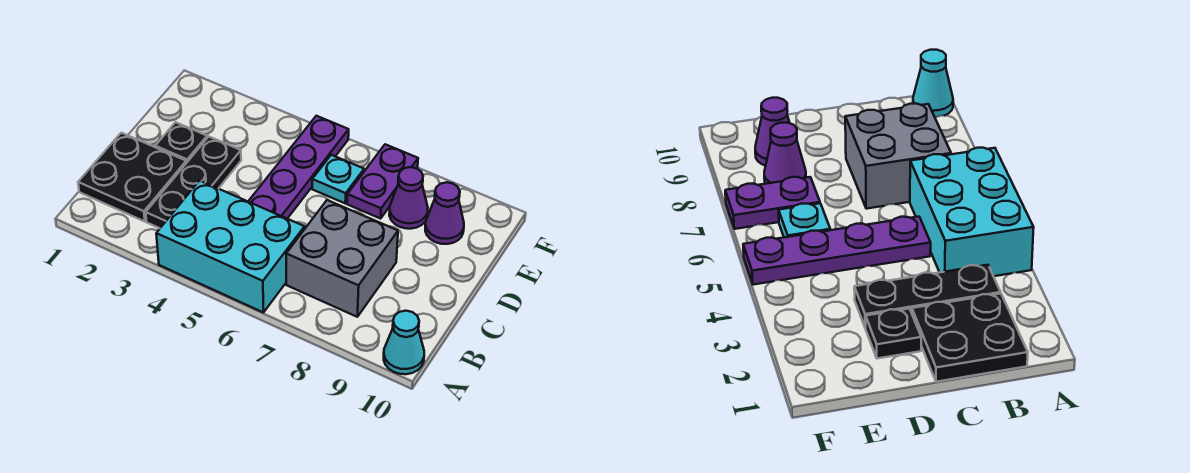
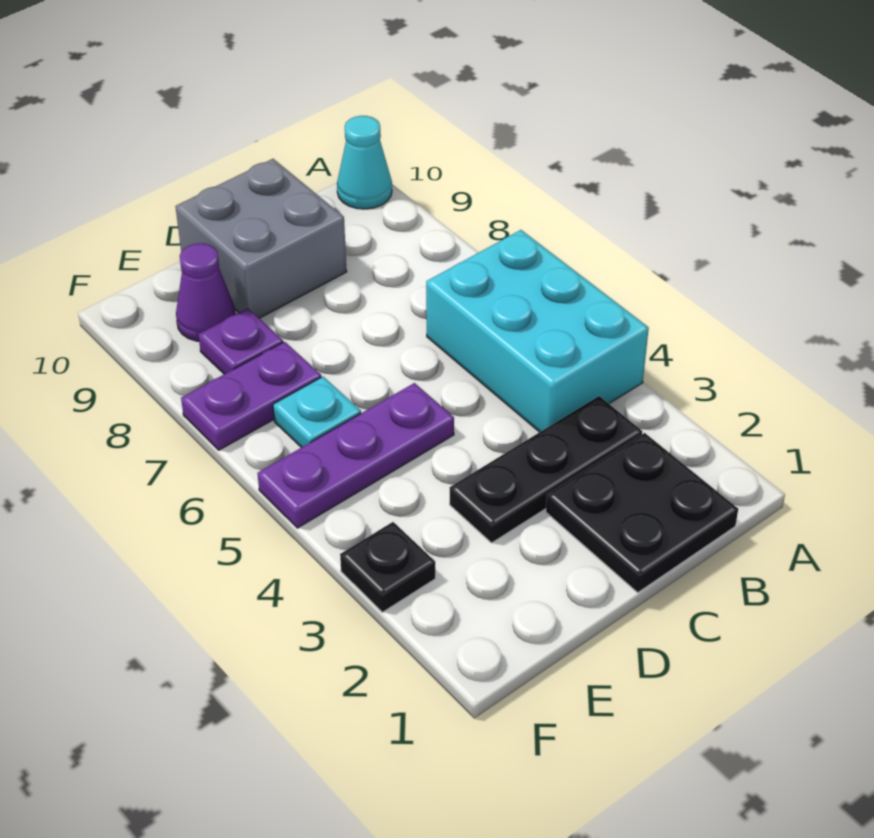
grey brick B7:C8 level 1 -> grey brick C9:D10 level 1
purple plate C5:F5 level 1 -> purple plate D5:F5 level 1
black plate D2 level 1 -> black plate F3 level 1
purple cone E8 level 1 -> purple plate E8 level 1

